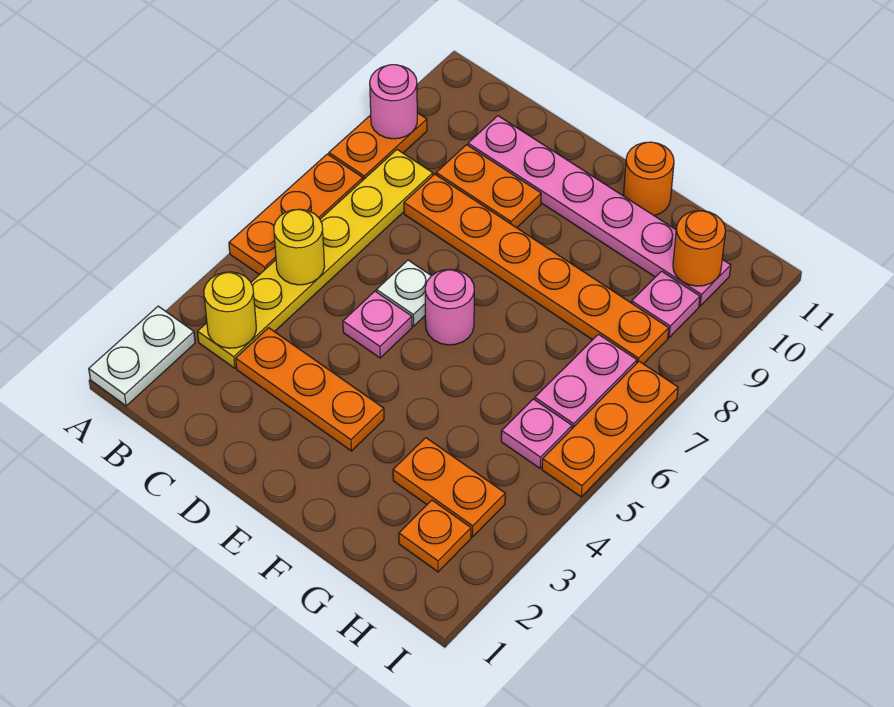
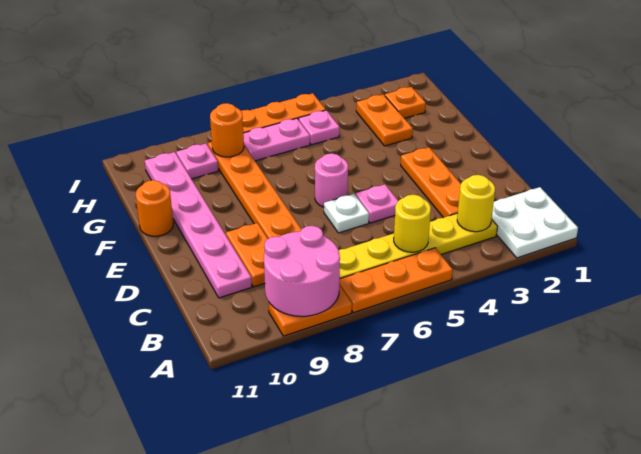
white plate A1:A2 level 1 -> white plate A1:B2 level 1
pink round brick A9 level 2 -> pink round brick A8:B9 level 2
orange round brick H10 level 2 -> orange round brick H8 level 2

